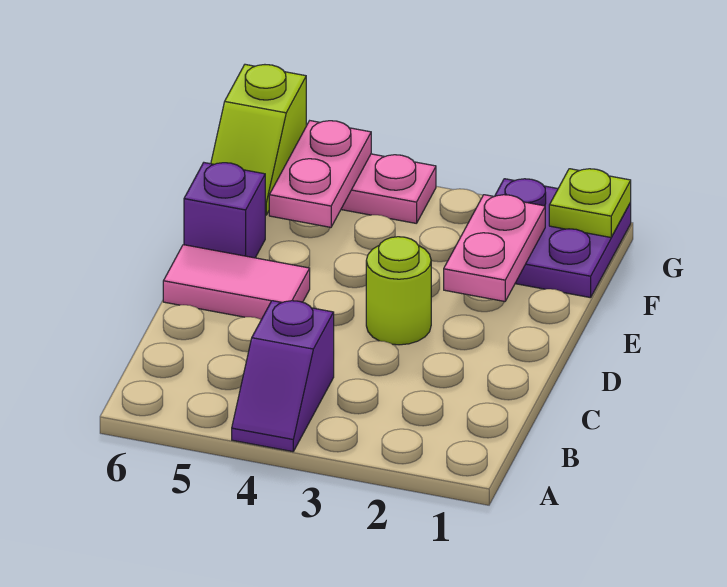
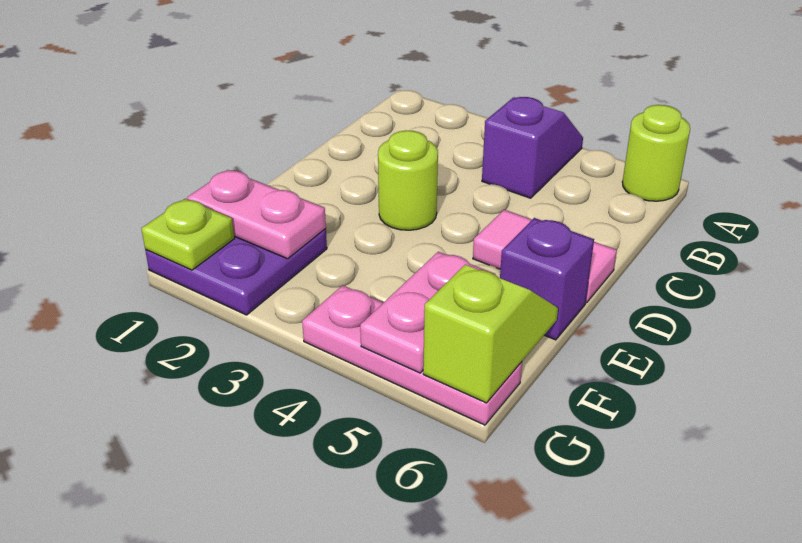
none -> lime round brick A6 level 1
pink plate E2:F2 level 2 -> pink plate F1:F2 level 2

